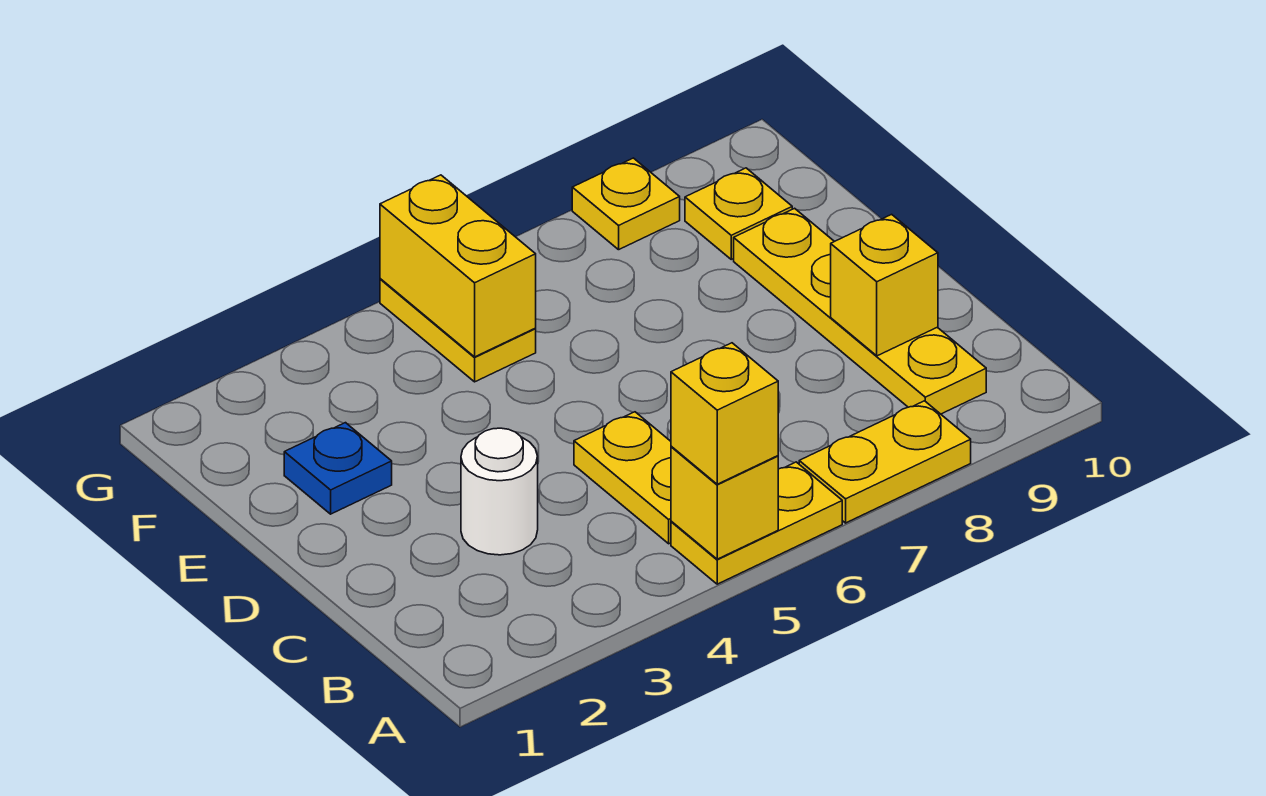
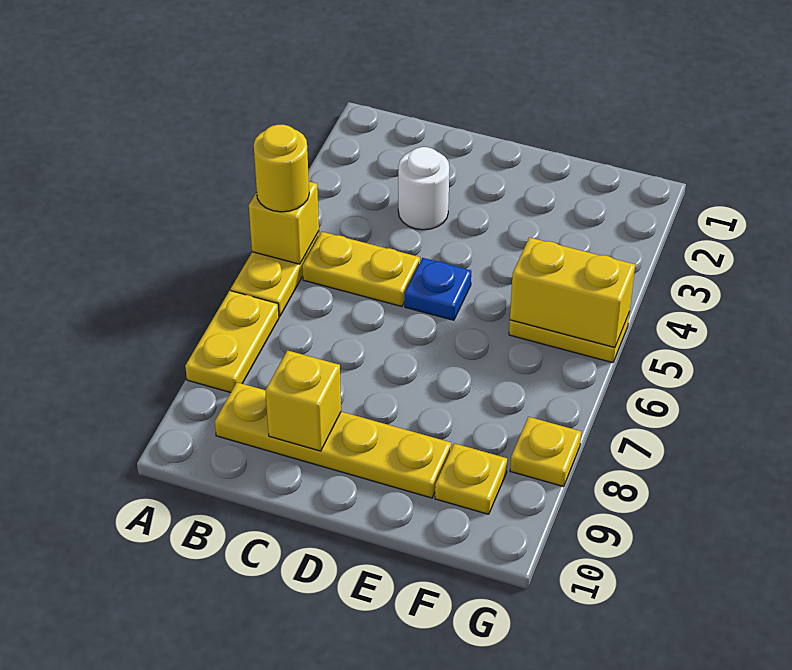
yellow brick A5 level 3 -> yellow round brick A5 level 3
blue plate E2 level 1 -> blue plate D5 level 1

